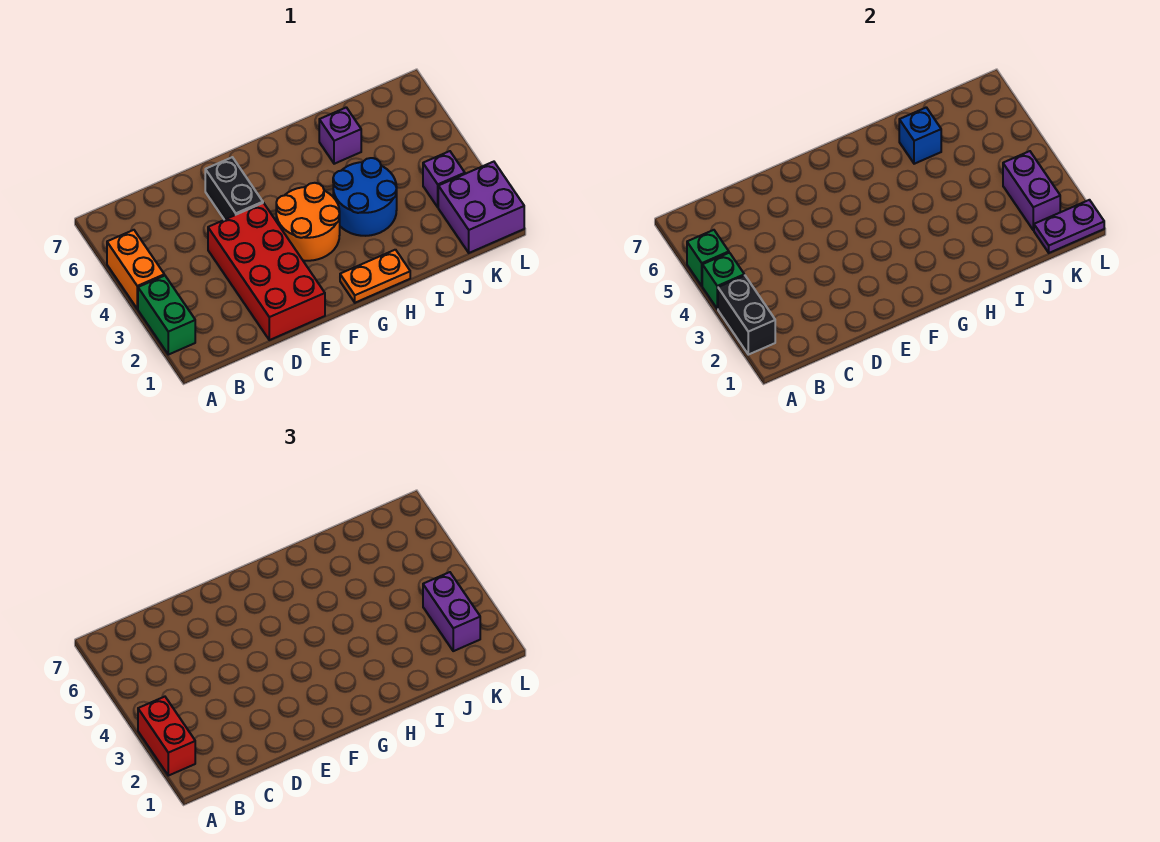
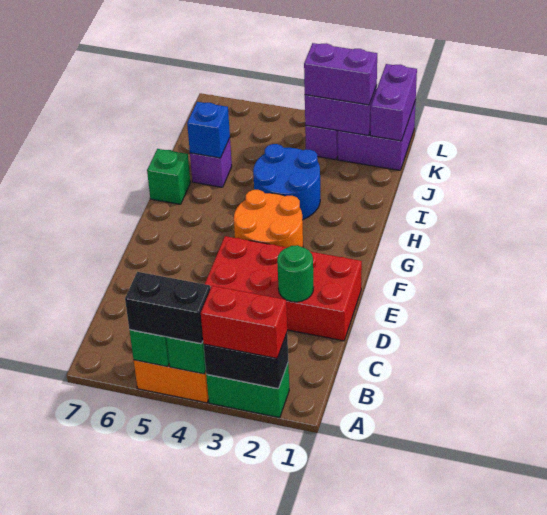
none -> green round brick D2 level 2
black brick E5:E6 level 1 -> black brick A4:A5 level 3
orange plate G1:H1 level 1 -> none
none -> green brick H7 level 1
purple plate K1:L1 level 2 -> purple brick K1:L1 level 2

